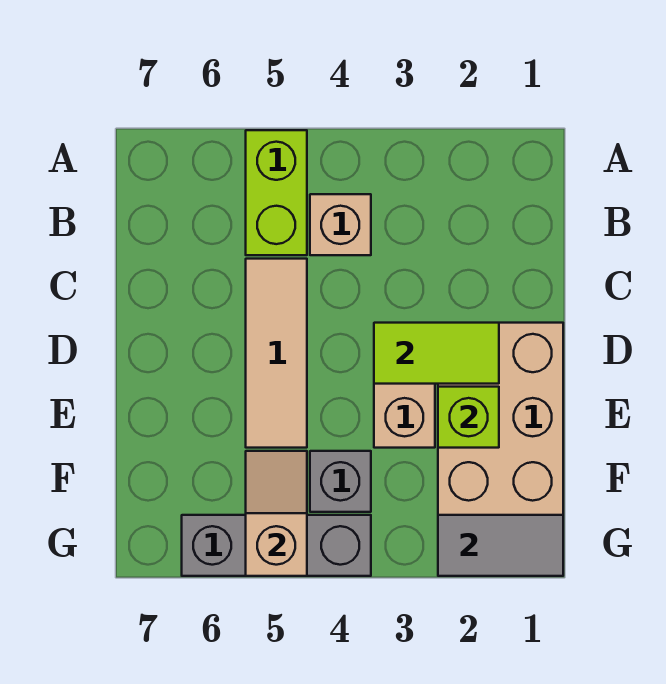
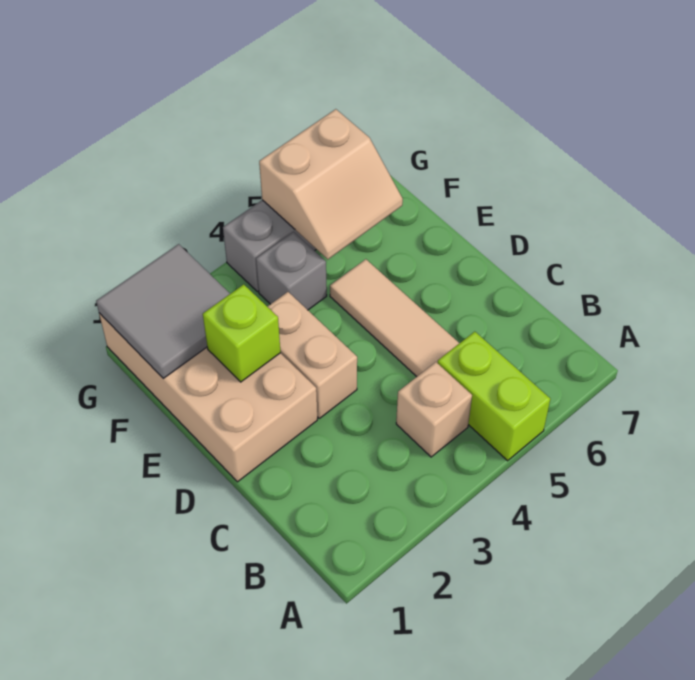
lime tile D2:D3 level 2 -> none
tan slope F5:G5 level 2 top G -> tan slope F5:G6 level 2 top G
grey tile G1:G2 level 2 -> grey tile F1:G2 level 2

